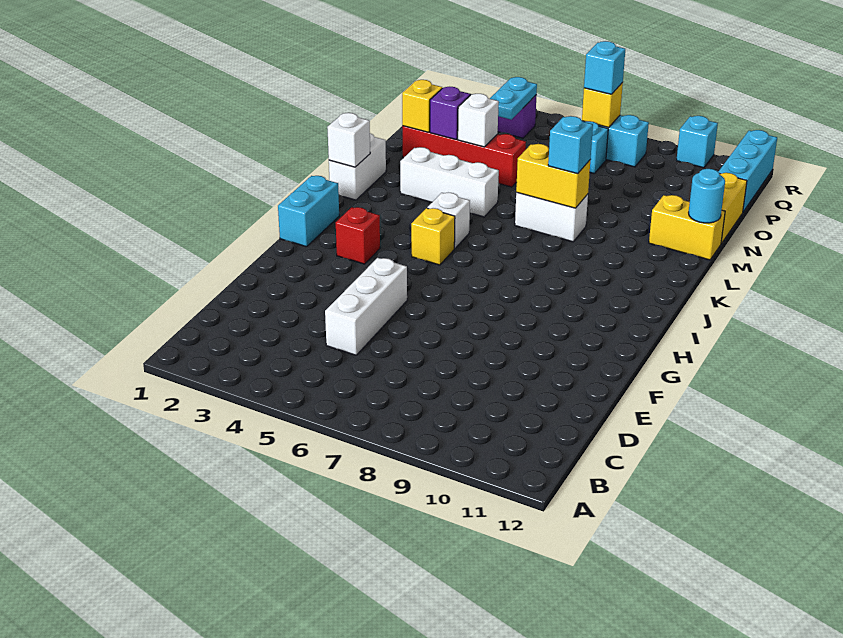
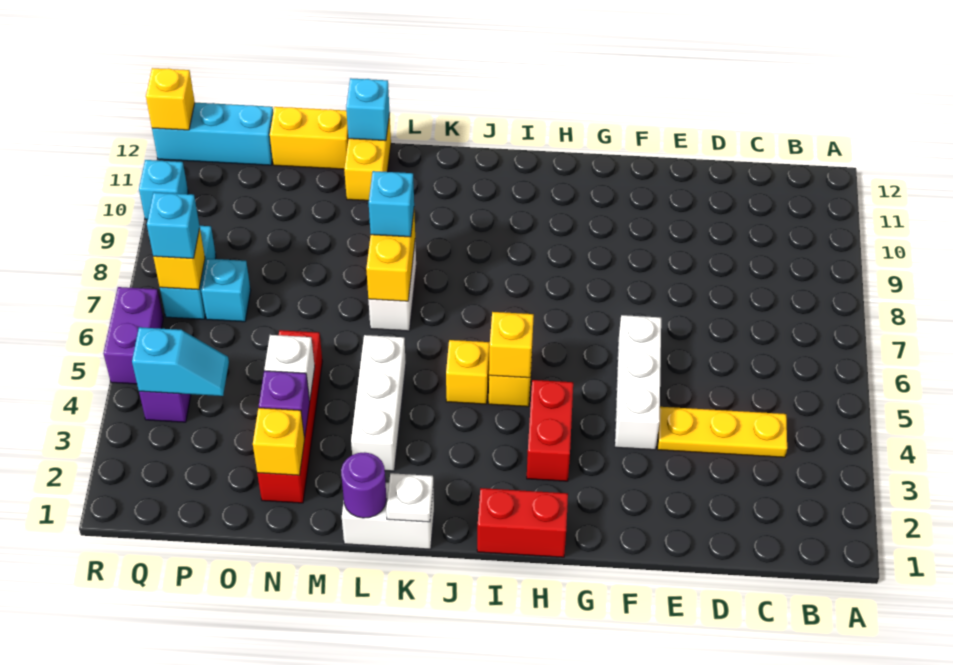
none -> yellow plate C4:E4 level 1
white brick D5:F5 level 1 -> white brick F4:F6 level 1
cyan brick H1:I1 level 1 -> red brick H1:I1 level 1
red brick H3 level 1 -> red brick H3:H4 level 1
none -> yellow brick I5 level 2
white brick J5 level 1 -> yellow brick J5 level 1
white brick K1 level 2 -> white plate K1 level 2
none -> purple round brick L1 level 2
cyan round brick M12 level 2 -> cyan brick M12 level 2
cyan plate P4:Q4 level 2 -> cyan slope P4:Q4 level 2 top Q
none -> purple brick R5:R6 level 1
none -> yellow brick R12 level 2

